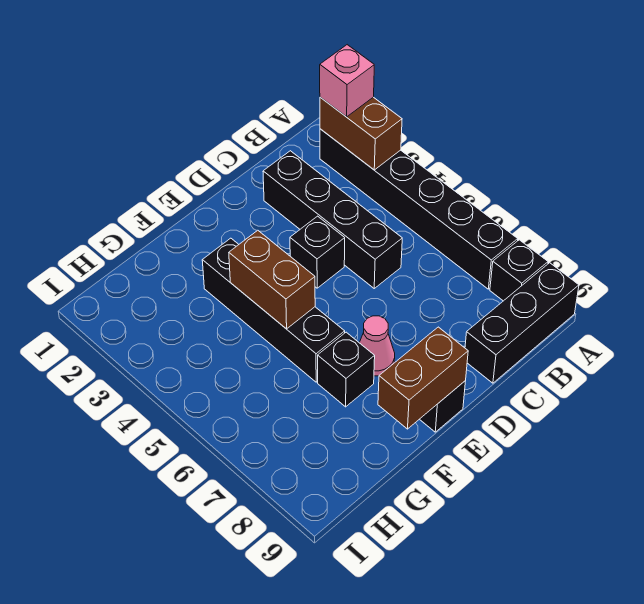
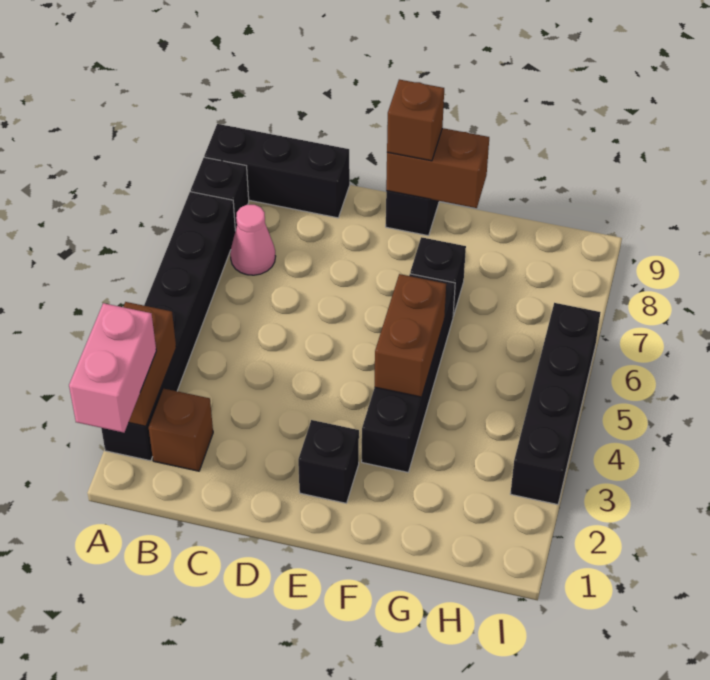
pink brick A2 level 3 -> pink brick A1:A2 level 3
none -> brown brick B2 level 1
black brick C2:C5 level 1 -> black brick I3:I6 level 1
black brick D4 level 1 -> black brick E2 level 1
pink cone E7 level 1 -> pink cone B7 level 1
none -> brown brick E9 level 3

